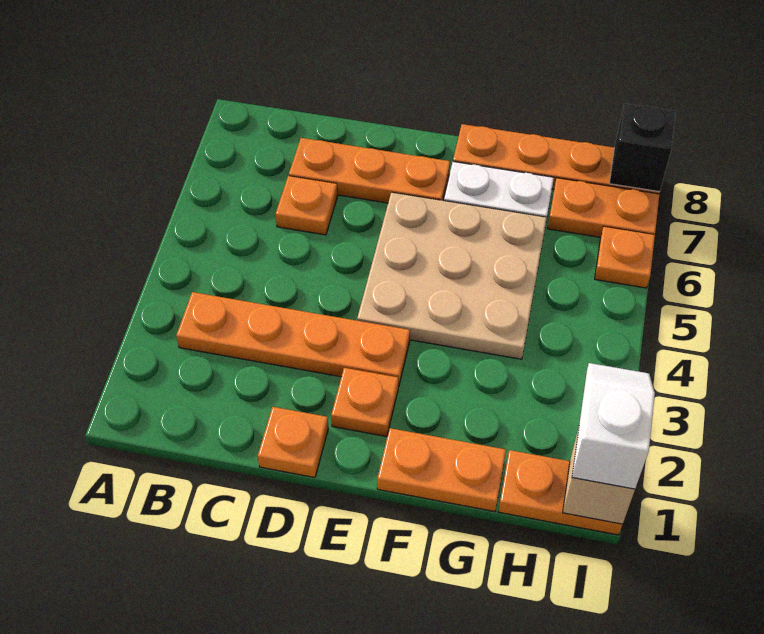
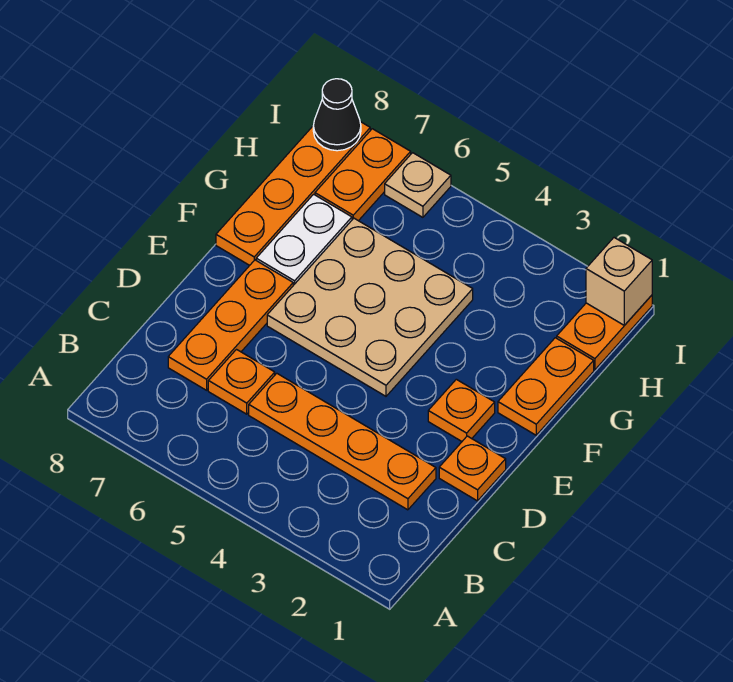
orange plate B3:E3 level 1 -> orange plate C2:C5 level 1
white slope I1:I2 level 3 top 1 -> none
orange plate I6 level 1 -> tan plate I6 level 1
black brick I8 level 2 -> black cone I8 level 2

